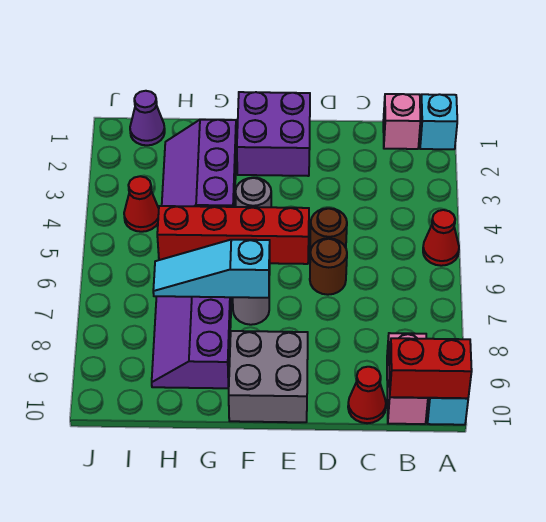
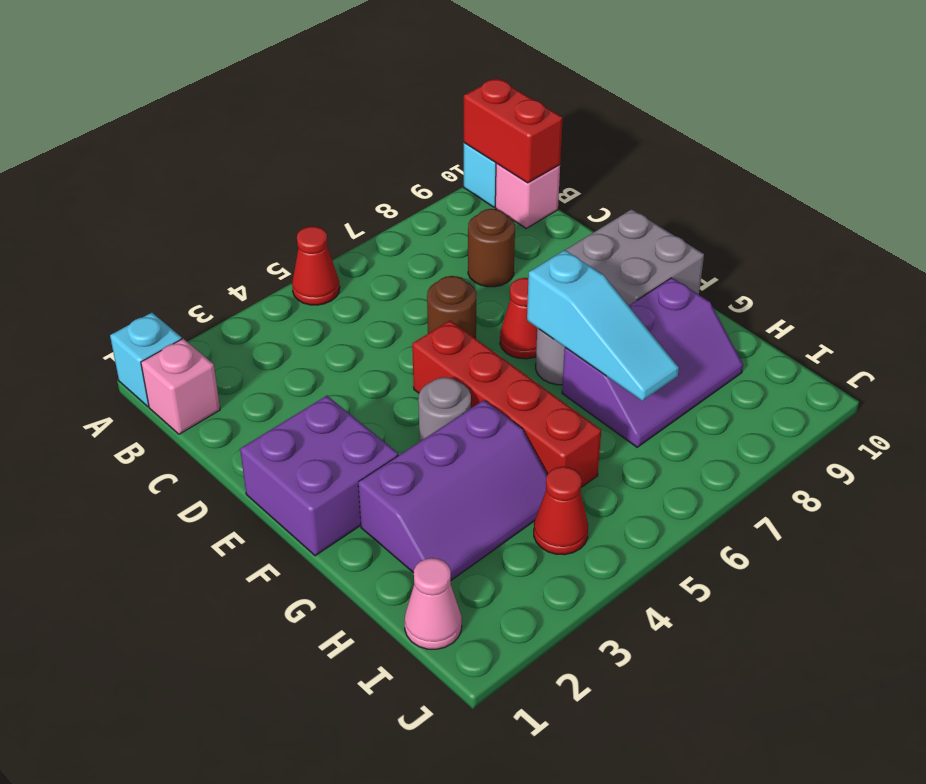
pink brick B9:B10 level 1 -> pink brick B10 level 1
red cone C10 level 1 -> red cone E7 level 1
brown round brick D5 level 1 -> brown round brick C8 level 1
purple cone I1 level 1 -> pink cone I1 level 1

